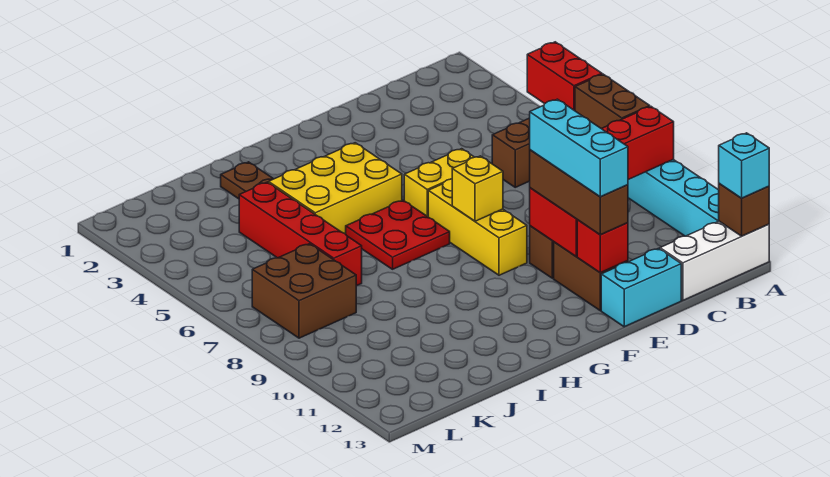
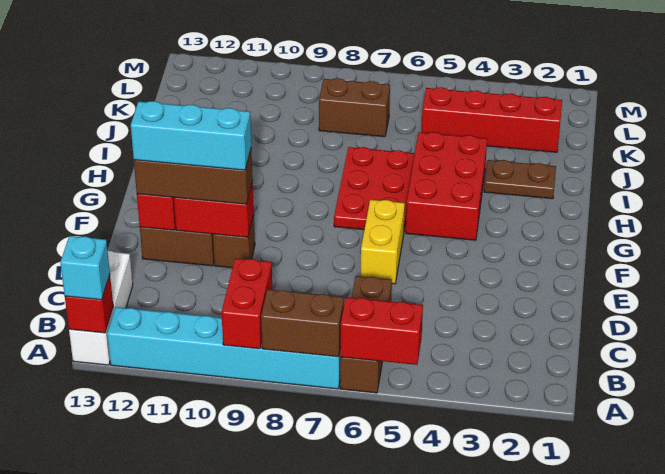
brown brick A13 level 2 -> red brick A13 level 2
cyan brick D13:E13 level 1 -> none
yellow brick F7:F9 level 1 -> none
yellow brick F8 level 2 -> none
yellow brick G4:I5 level 1 -> red brick G4:I5 level 1
red plate G6:H7 level 1 -> red plate G6:I7 level 1
red brick J4:J7 level 1 -> red brick K2:K5 level 1
brown brick K7:L8 level 1 -> brown brick K7:K8 level 1

